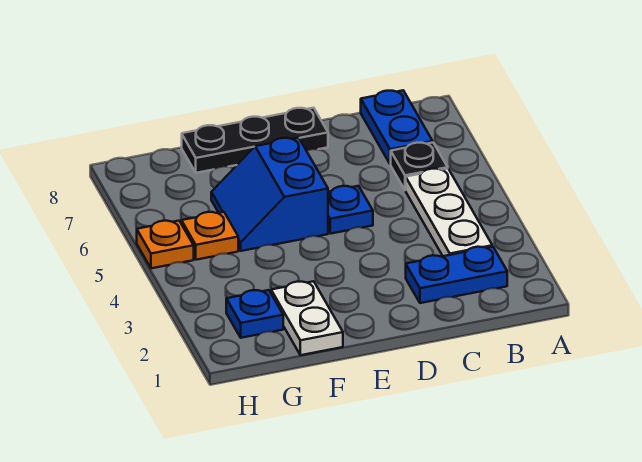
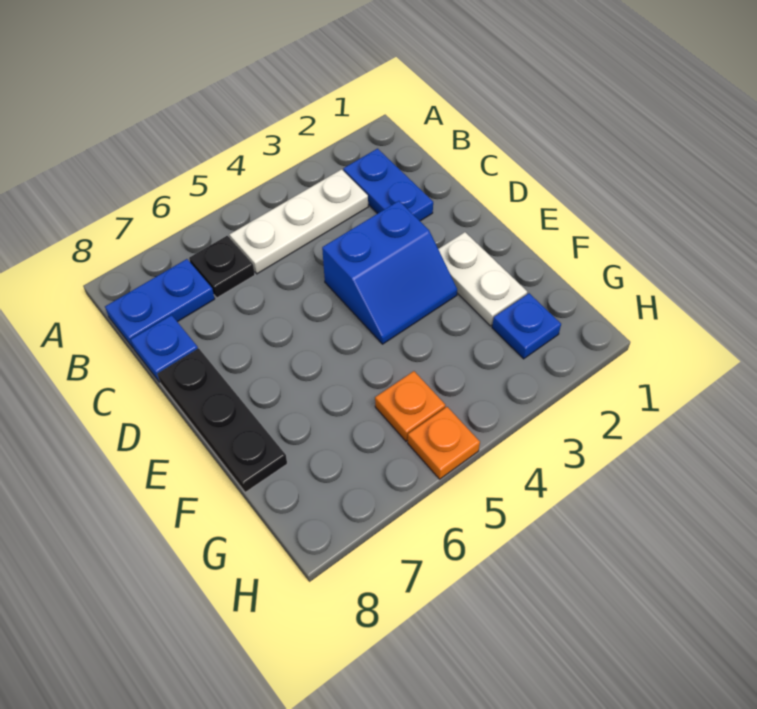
blue plate D5 level 1 -> blue plate C8 level 1
blue slope E5:F6 level 1 top E -> blue slope D3:E4 level 1 top D
white plate F1:F2 level 1 -> white plate E2:F2 level 1

